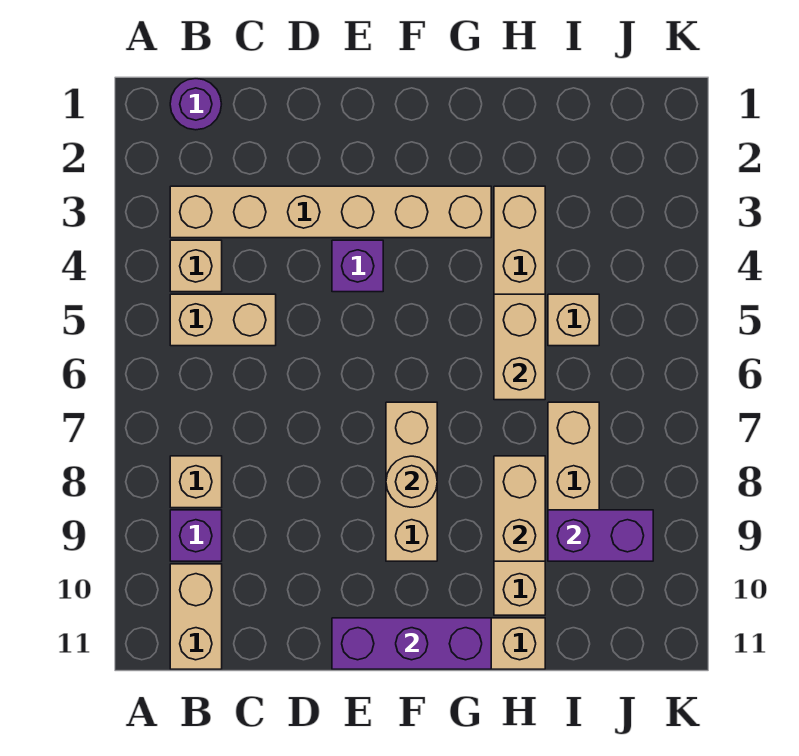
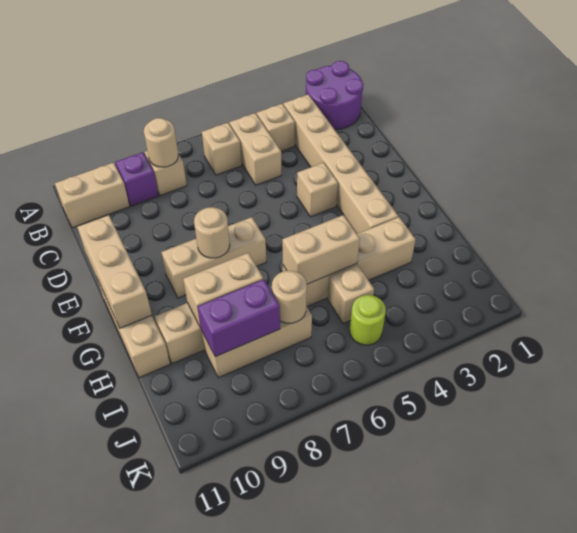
purple round brick B1 level 1 -> purple round brick A1:B2 level 1
none -> tan brick B6 level 1
none -> tan round brick B8 level 2
purple brick E4 level 1 -> tan brick E4 level 1
purple brick E11:G11 level 2 -> tan brick E11:G11 level 2
none -> tan round brick I7 level 2
purple brick I9:J9 level 2 -> purple brick I8:I9 level 2
none -> lime round brick J5 level 1

